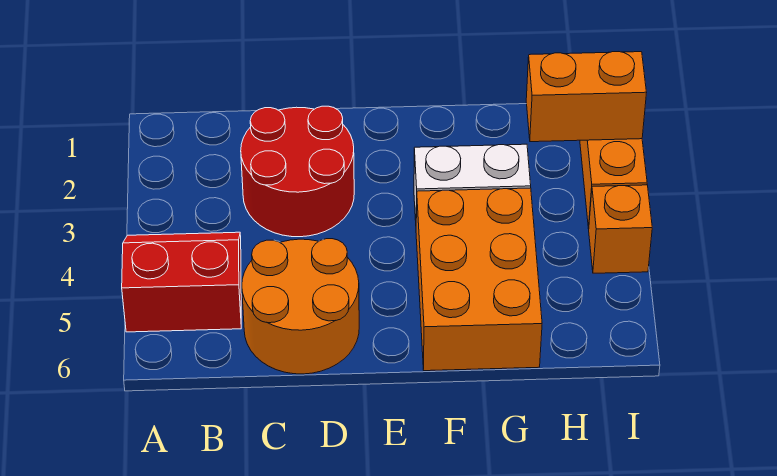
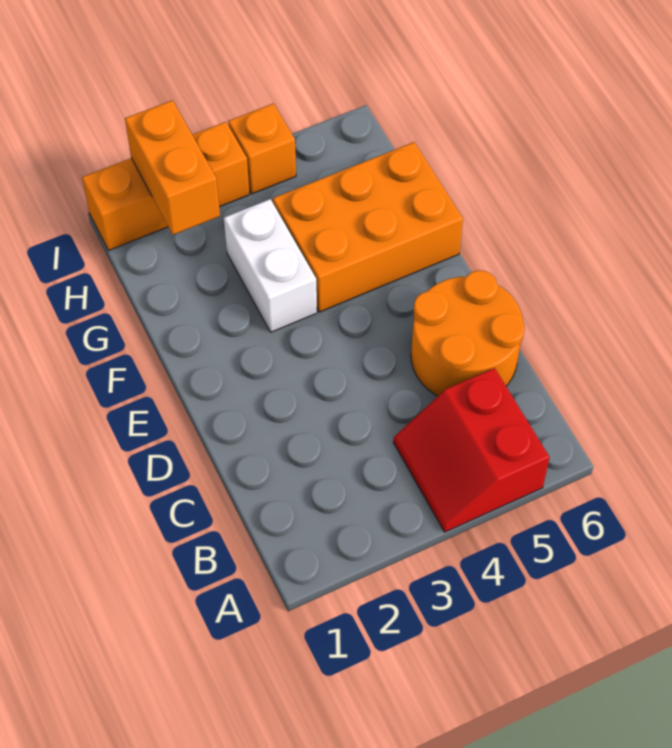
red round brick C2:D3 level 1 -> none

